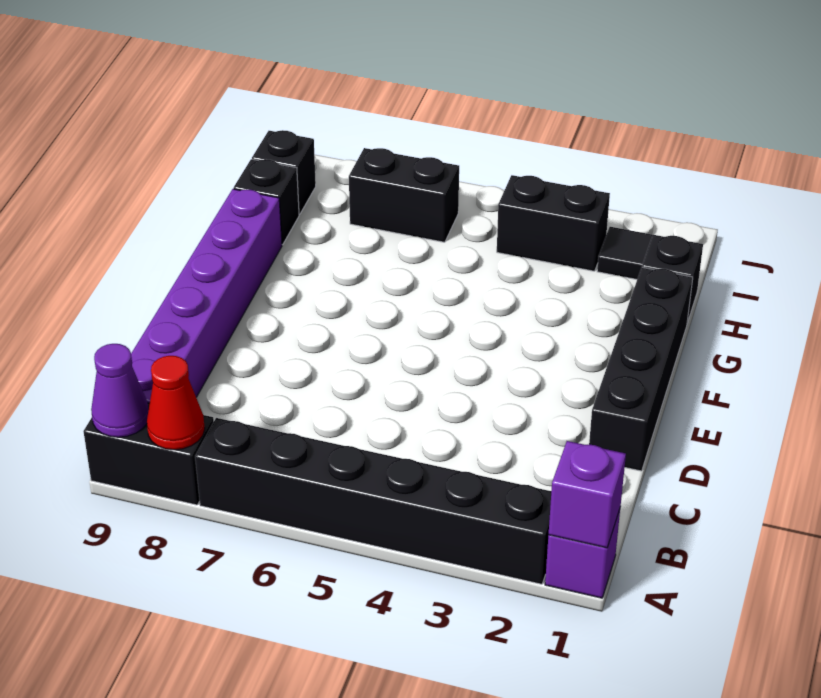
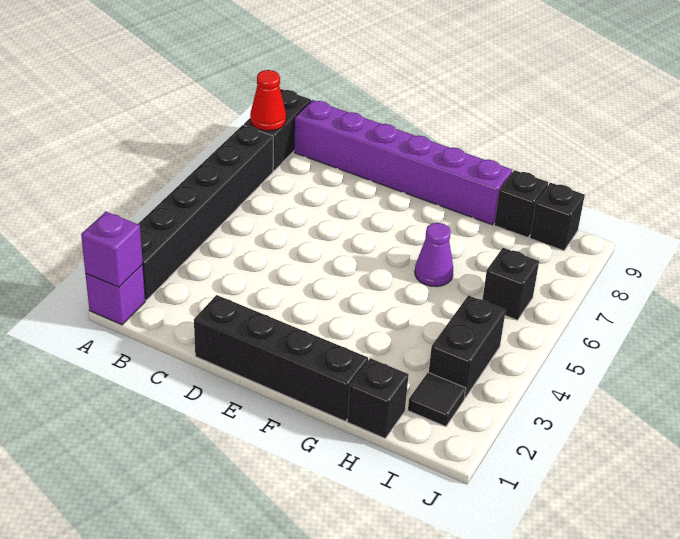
purple cone A9 level 2 -> purple cone G6 level 1
black brick I6:I7 level 1 -> black brick I6 level 1

